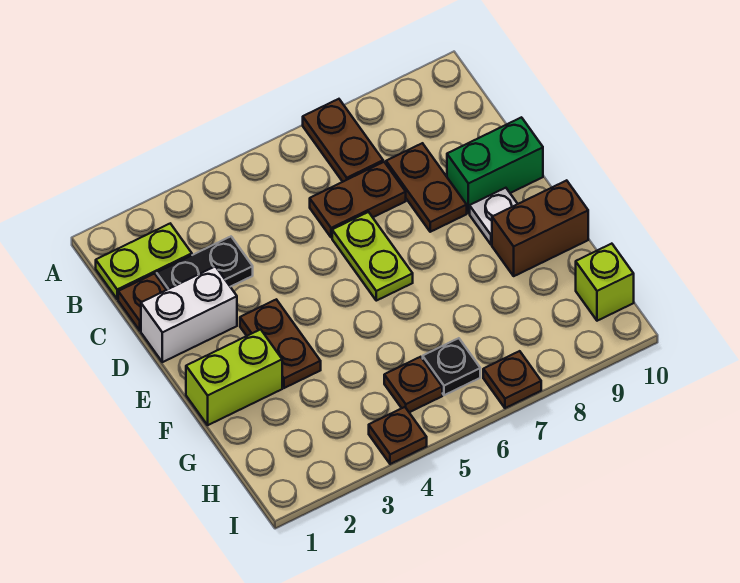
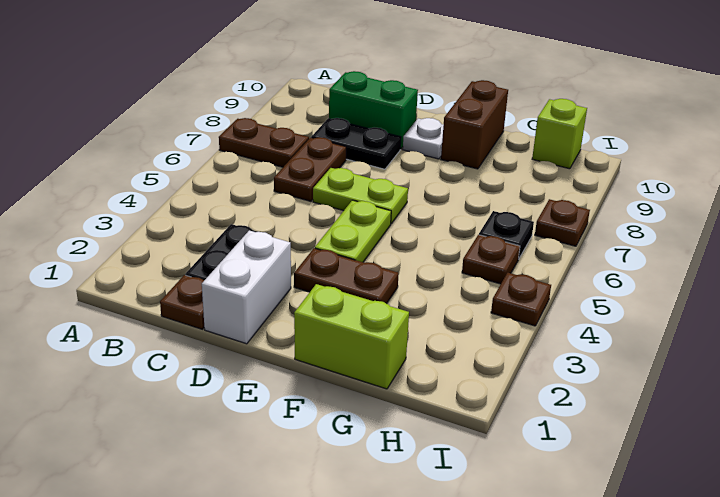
lime plate B1:B2 level 1 -> lime plate E4:E5 level 1
brown plate C8:D8 level 1 -> black plate C8:D8 level 1
green brick D9:D10 level 1 -> green brick C9:D9 level 1
lime brick F1:F2 level 1 -> lime brick F1:G1 level 1

